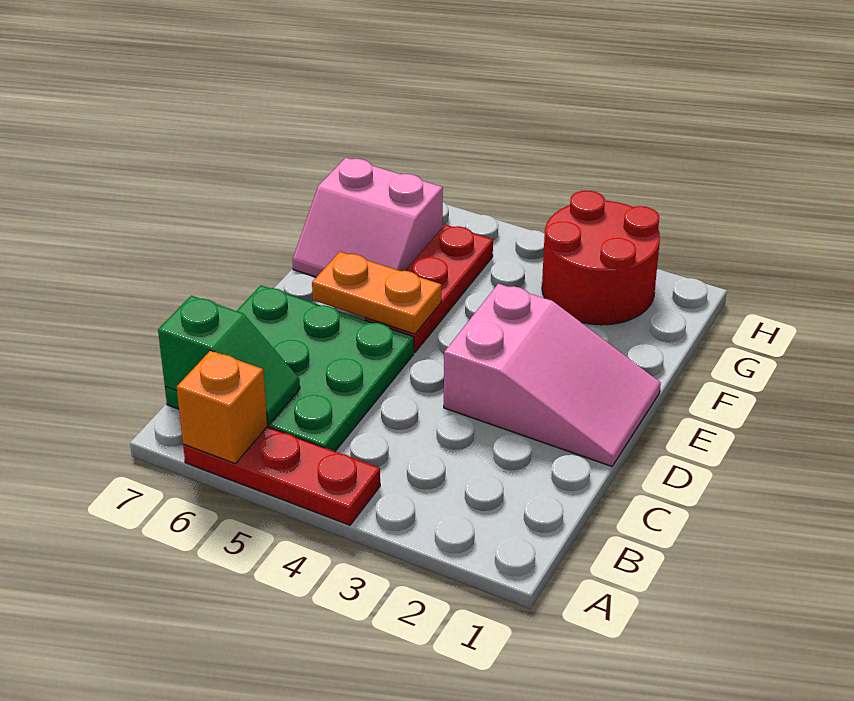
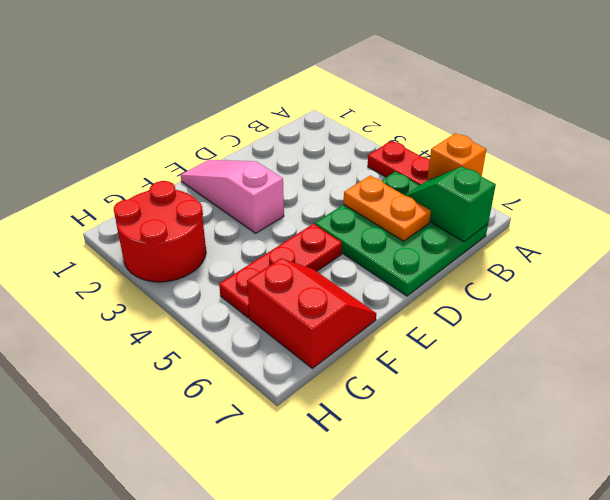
pink slope D1:E3 level 1 top 3 -> pink slope E1:E3 level 1 top 3
orange plate E5:E6 level 2 -> orange plate C5:C6 level 2
pink slope F6:G7 level 1 top G -> red slope F6:G7 level 1 top G

